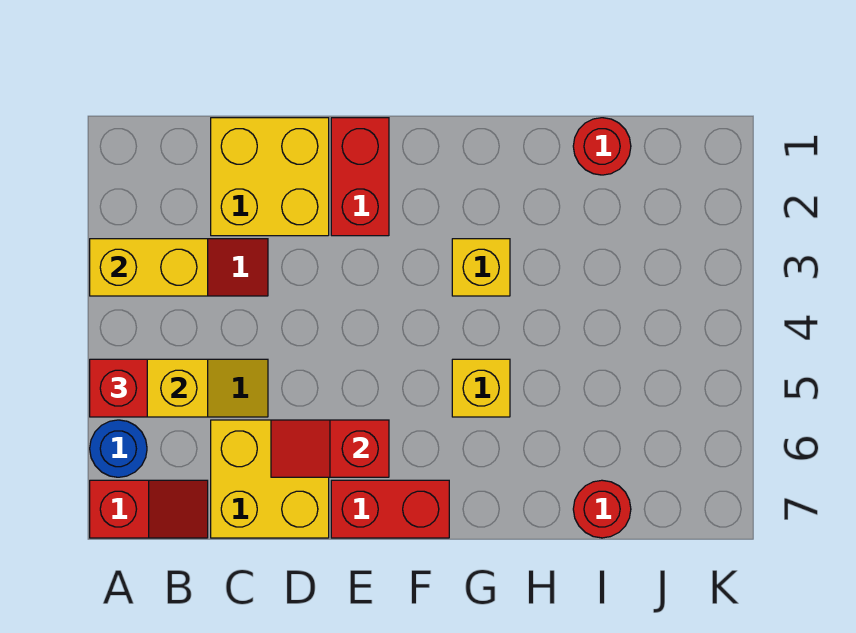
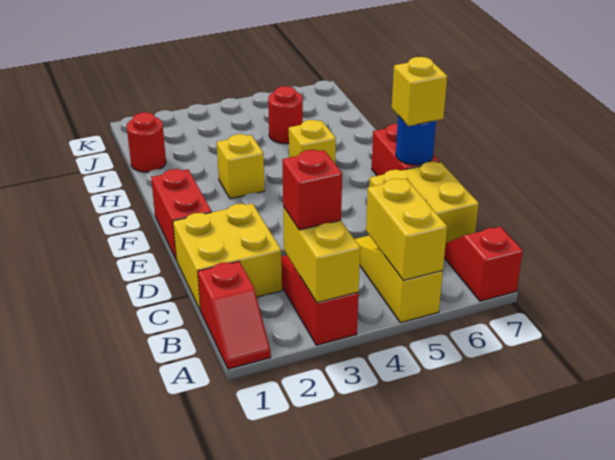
red brick A5 level 3 -> red brick B3 level 3
blue round brick A6 level 1 -> blue round brick E7 level 2
red slope D6:E6 level 2 top E -> red slope A1:B1 level 1 top B
red brick E1:E2 level 1 -> red brick E1:F1 level 1
none -> yellow brick E7 level 3
red round brick I7 level 1 -> red round brick I5 level 1

